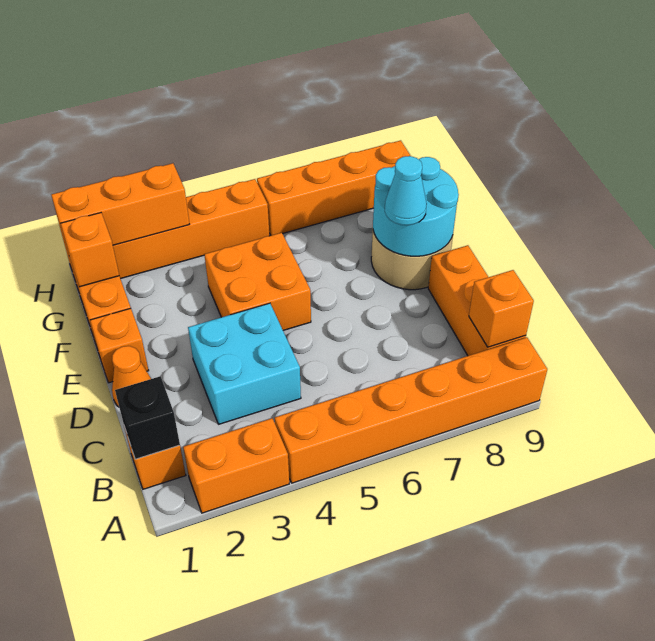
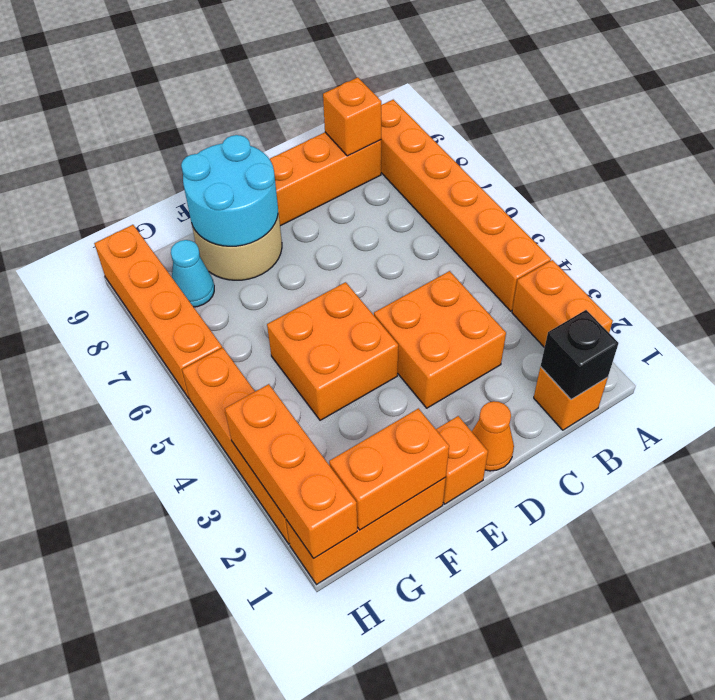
cyan brick C3:D4 level 1 -> orange brick C3:D4 level 1
cyan cone E8 level 3 -> cyan cone G8 level 1
orange brick G1 level 2 -> orange brick F1:G1 level 2

